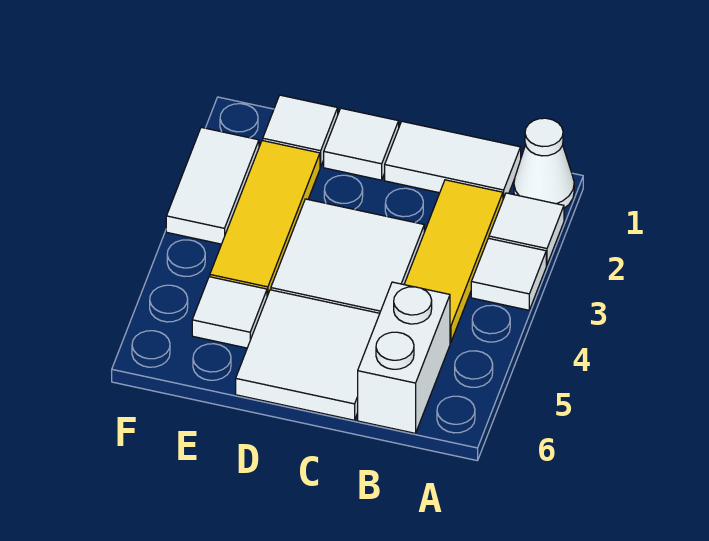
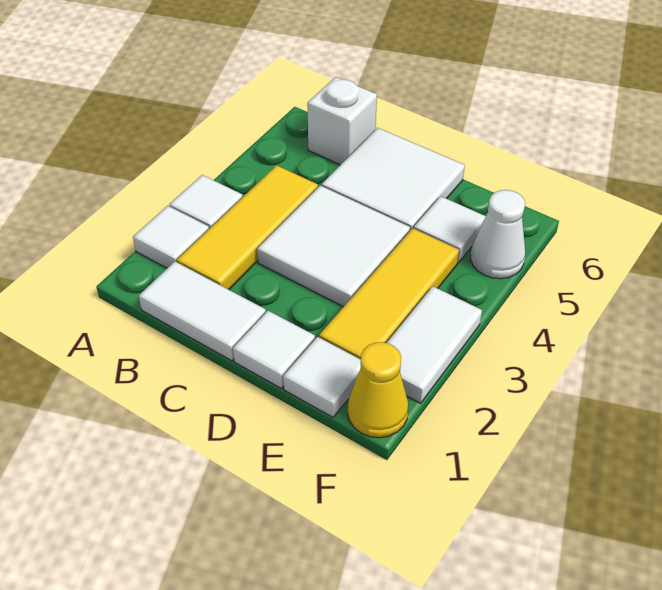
white cone A1 level 1 -> white cone F5 level 1
white brick B5:B6 level 1 -> white brick B6 level 1
none -> yellow cone F1 level 1

